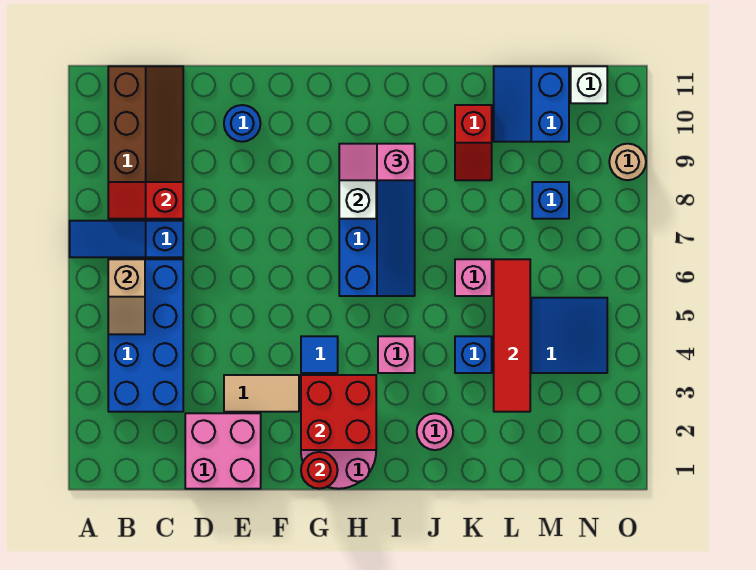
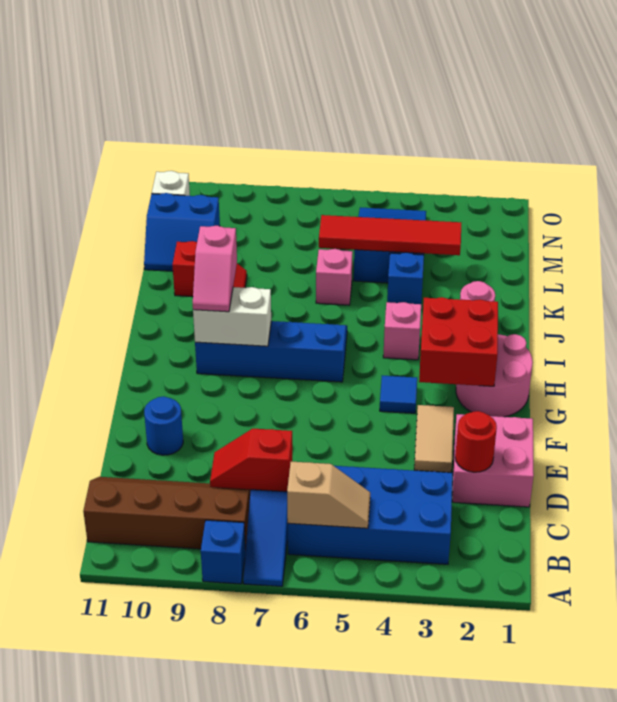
red slope B8:C8 level 2 top C -> red slope C7:C8 level 2 top 7
red round brick G1 level 2 -> red round brick D2 level 2
blue brick M8 level 1 -> blue brick A8 level 1
tan round brick O9 level 1 -> none

